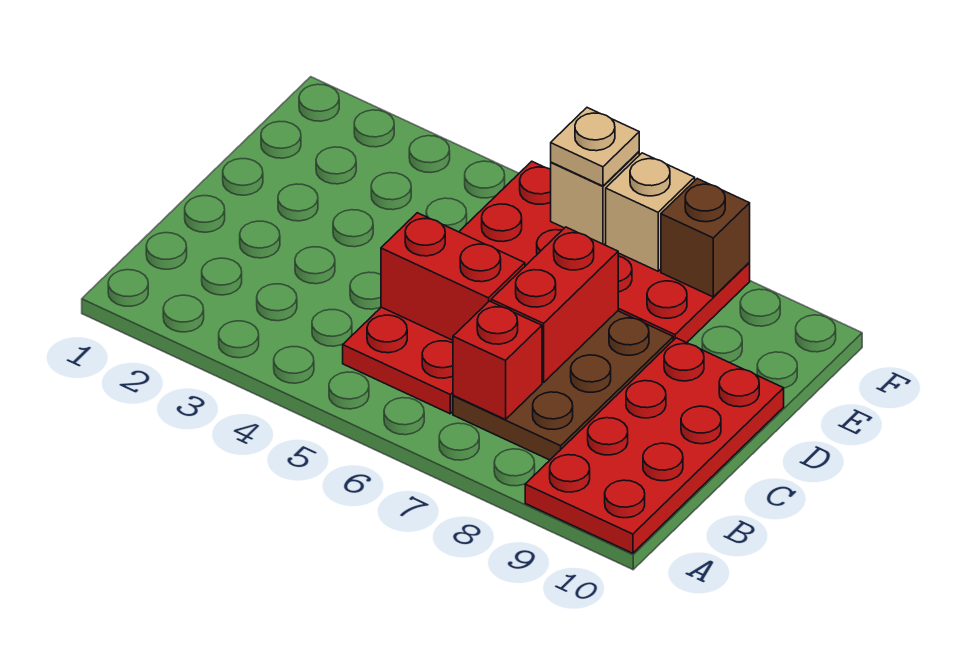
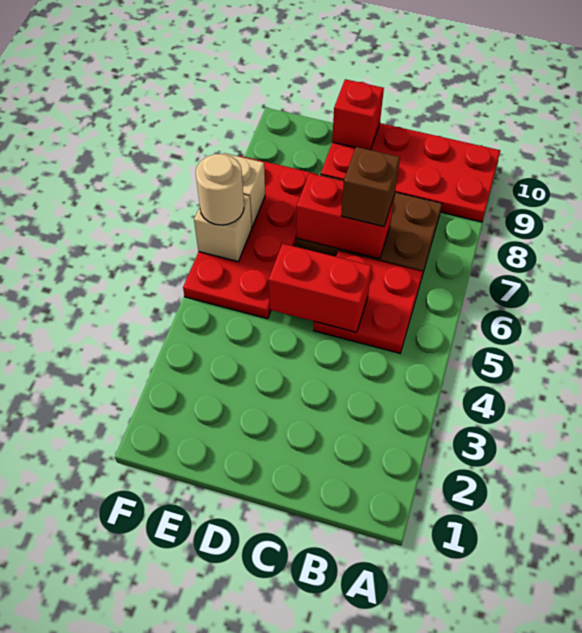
red brick B7 level 2 -> red brick D10 level 2
red brick C5:C6 level 2 -> red brick C5:D5 level 2
tan plate F6 level 3 -> tan round brick F6 level 3
brown brick F8 level 2 -> brown brick C7 level 3

